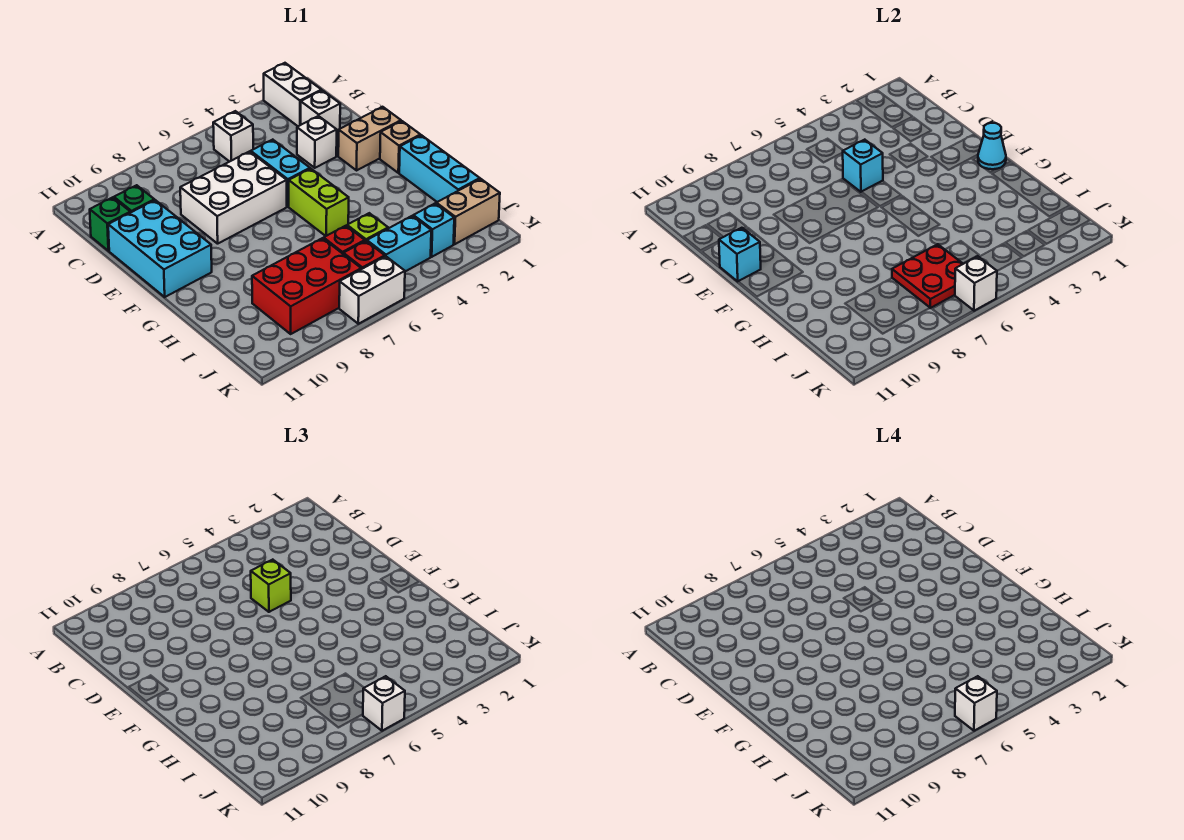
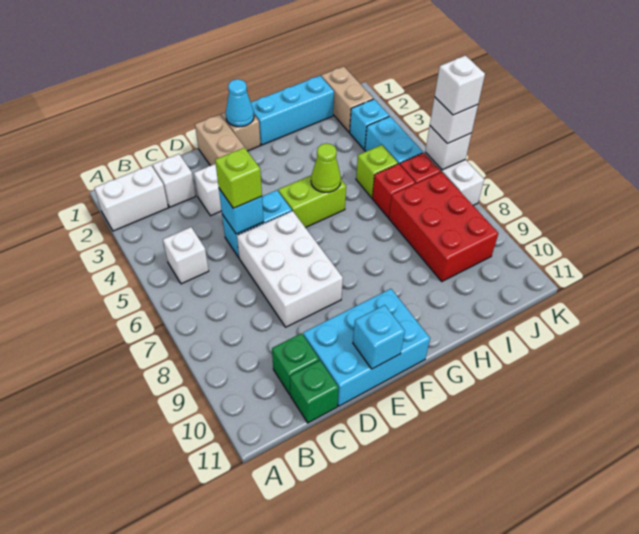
none -> lime cone G5 level 2
red plate I6:J7 level 2 -> none

